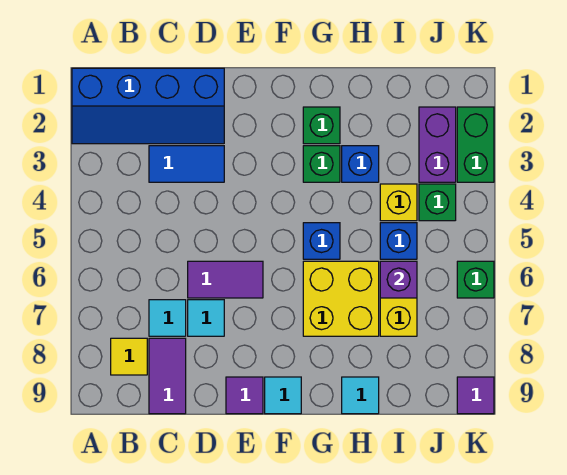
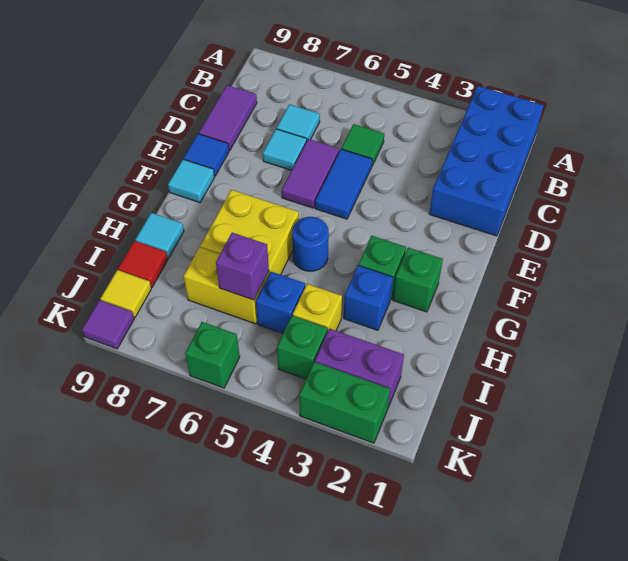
blue slope A1:D2 level 1 top 1 -> blue brick A1:D2 level 1
yellow tile B8 level 1 -> yellow tile J9 level 1
blue tile C3:D3 level 1 -> blue tile D5:E5 level 1
none -> green tile C5 level 1
purple tile C8:C9 level 1 -> purple tile C9:D9 level 1
purple tile E9 level 1 -> blue tile E9 level 1
blue brick G5 level 1 -> blue round brick G5 level 1
none -> red tile I9 level 1

